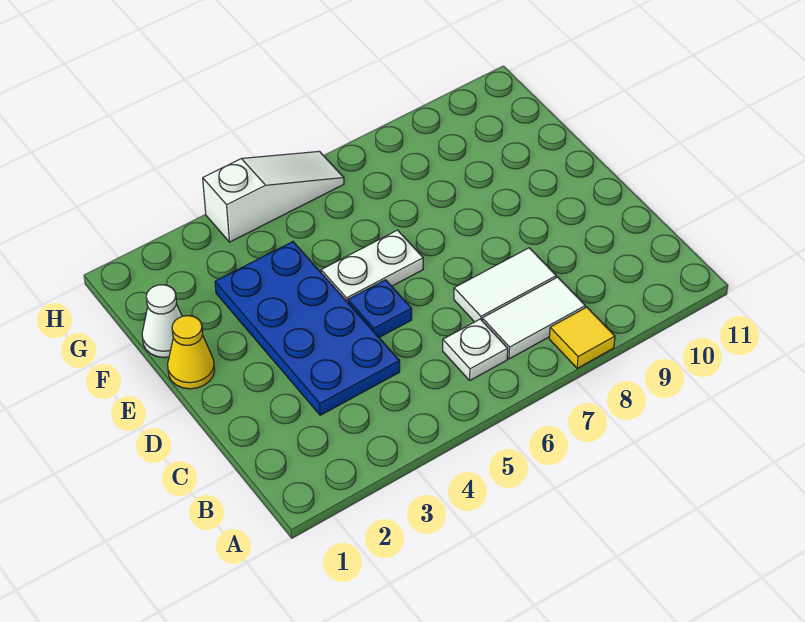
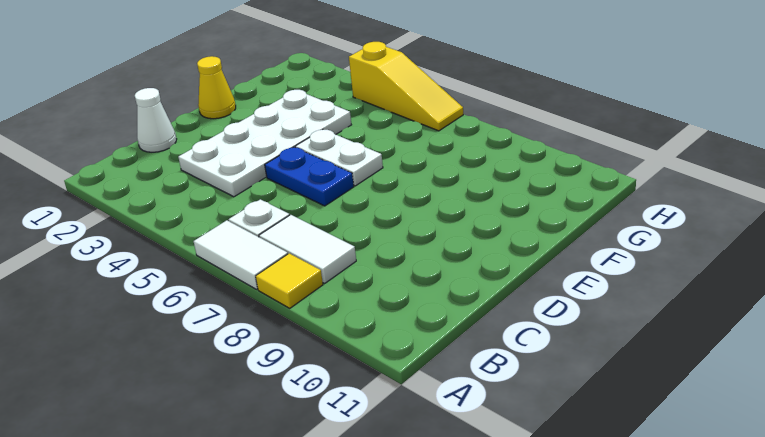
blue plate C3:F4 level 1 -> white plate C3:F4 level 1
white tile C7:C8 level 1 -> white tile A6:A7 level 1
blue plate D5 level 1 -> blue plate D5:D6 level 1
white cone F1 level 1 -> white cone C1 level 1
white slope H4:H6 level 1 top 4 -> yellow slope H4:H6 level 1 top 4

